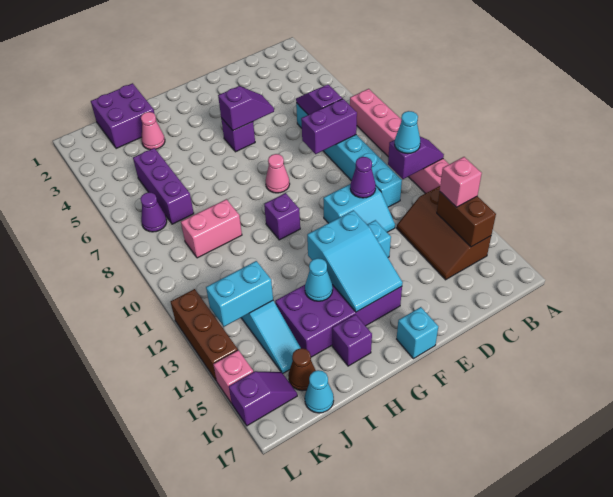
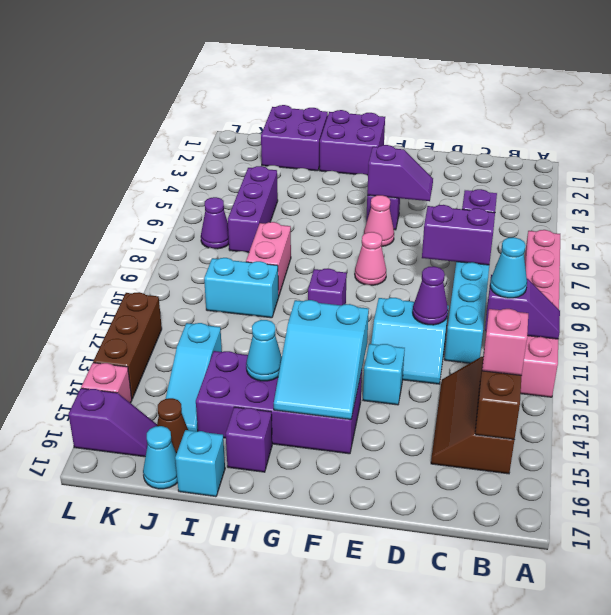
cyan brick F17 level 1 -> cyan brick I17 level 1
none -> purple brick G1:H2 level 1
pink cone I3 level 1 -> pink cone F6 level 1
pink brick I9:J9 level 1 -> pink brick I8:I9 level 1
cyan brick J13:K13 level 2 -> cyan brick I10:J10 level 1

